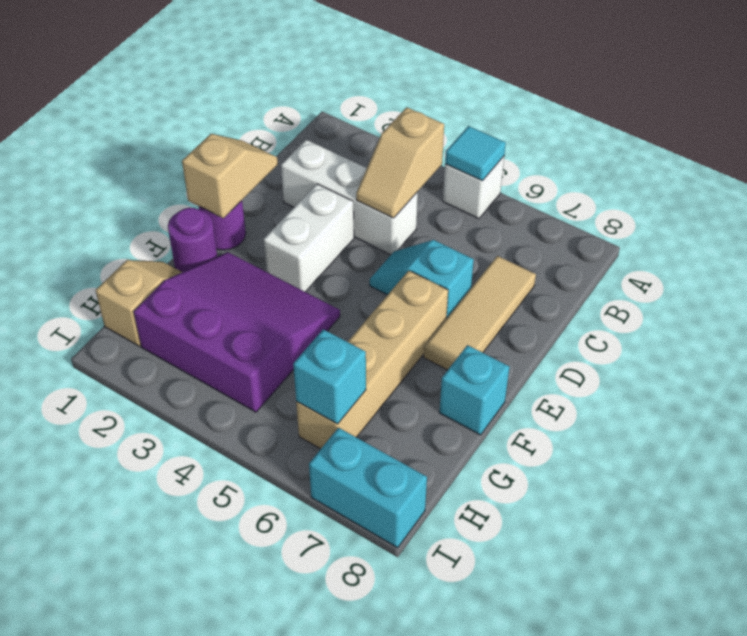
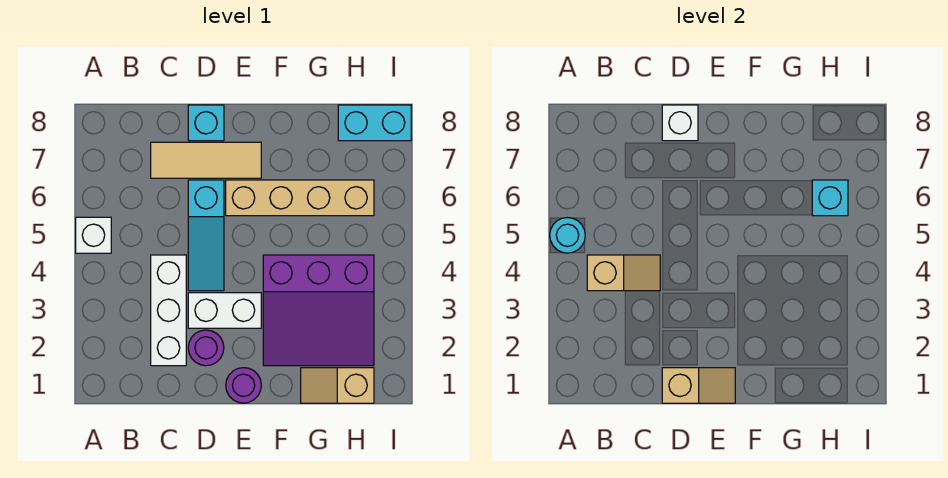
cyan tile A5 level 2 -> cyan round brick A5 level 2
tan slope D1:E1 level 2 top E -> tan slope D1:E1 level 2 top D
cyan slope D5:D6 level 1 top 6 -> cyan slope D4:D6 level 1 top 6
none -> white brick D8 level 2
purple round brick F1 level 1 -> purple round brick D2 level 1
purple slope F2:H4 level 1 top H -> purple slope F2:H4 level 1 top 4
cyan brick F8 level 1 -> cyan brick D8 level 1
cyan brick I7:I8 level 1 -> cyan brick H8:I8 level 1

